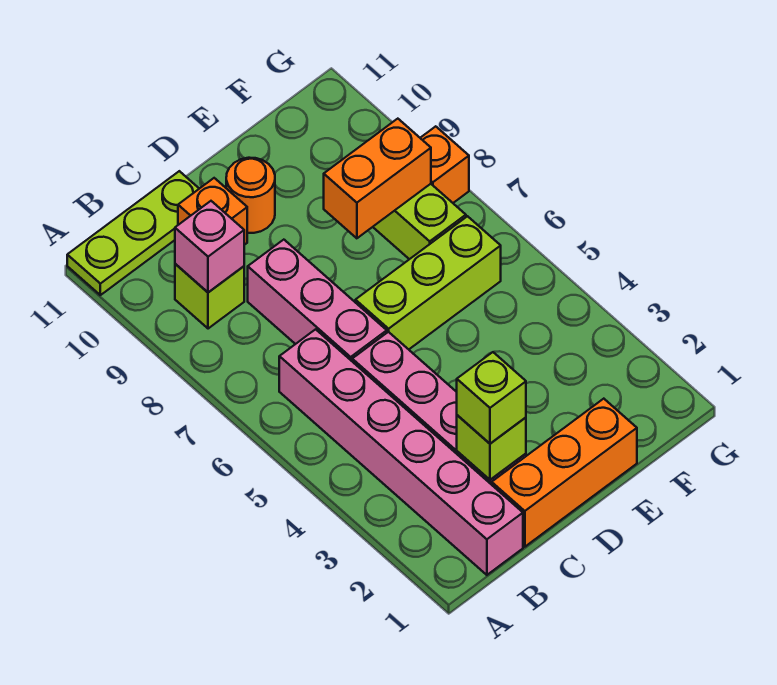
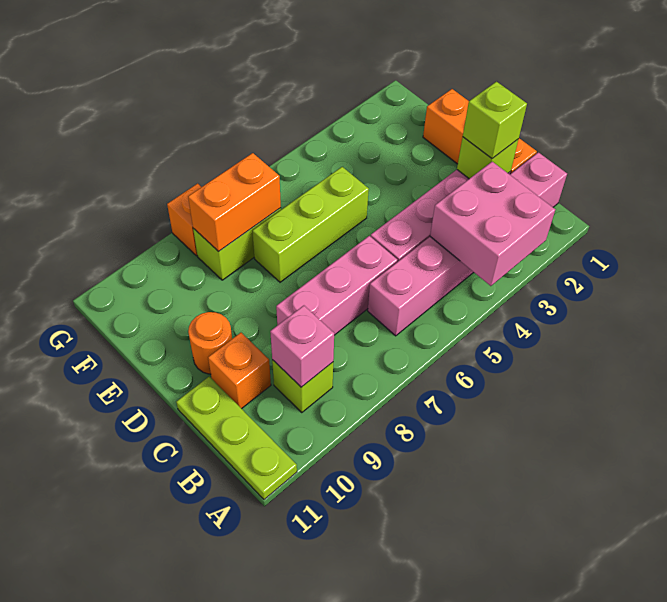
none -> pink brick A3:B4 level 2
lime brick D6:F6 level 1 -> lime brick E5:E7 level 1
orange brick E8:F8 level 2 -> orange brick F7:F8 level 2

